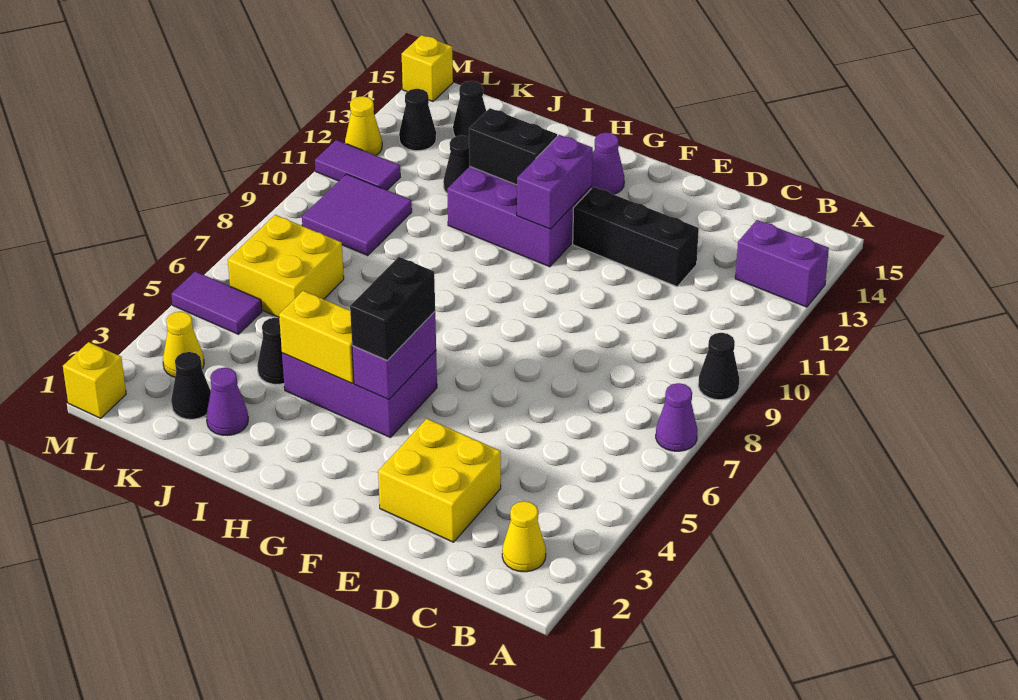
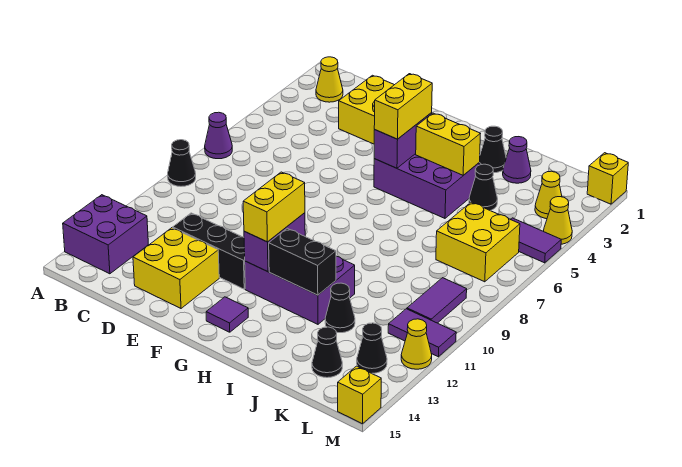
purple brick A13:B13 level 1 -> purple brick A13:B14 level 1
none -> yellow brick D13:E14 level 1
black brick G4:G5 level 3 -> yellow brick G4:G5 level 3
none -> yellow brick G11:G12 level 3
purple cone G14 level 1 -> purple tile G14 level 1
black cone K2 level 1 -> black cone I2 level 1
purple tile K9:L10 level 1 -> purple tile L9:L10 level 1
none -> yellow cone M4 level 1

